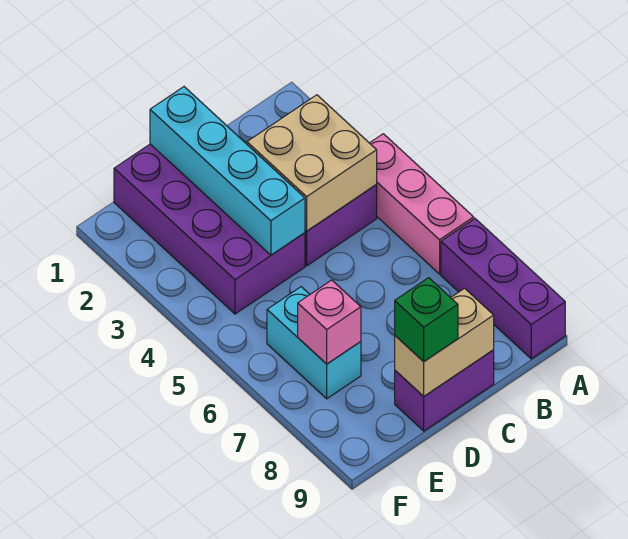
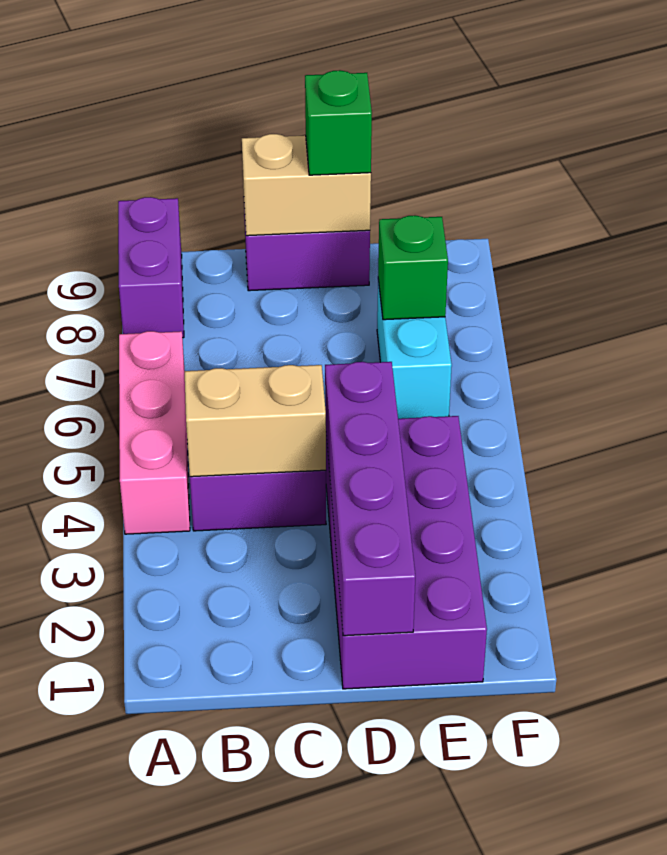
purple brick A7:A9 level 1 -> purple brick A8:A9 level 1
tan brick B3:C4 level 2 -> tan brick B4:C4 level 2
cyan brick D1:D4 level 2 -> purple brick D1:D4 level 2
pink brick E7 level 2 -> green brick E7 level 2

